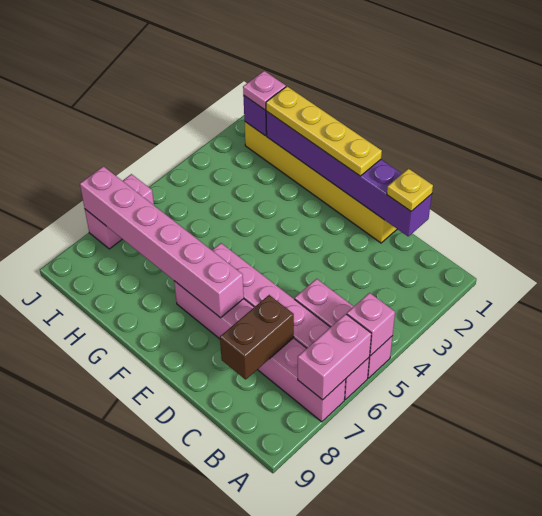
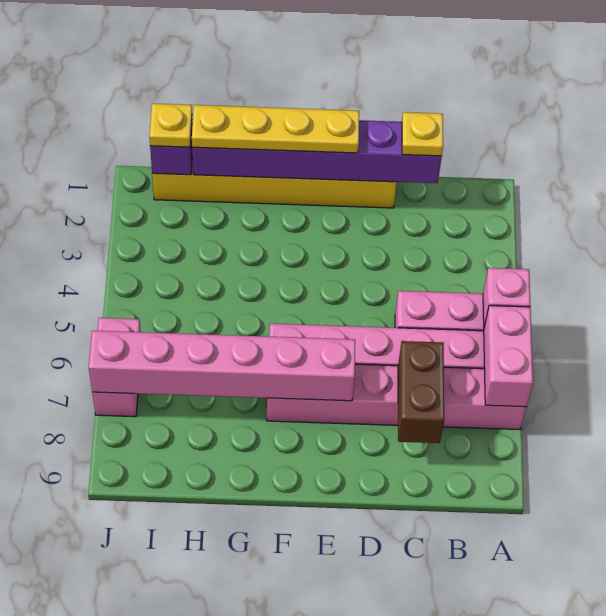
pink plate I1 level 3 -> yellow plate I1 level 3

